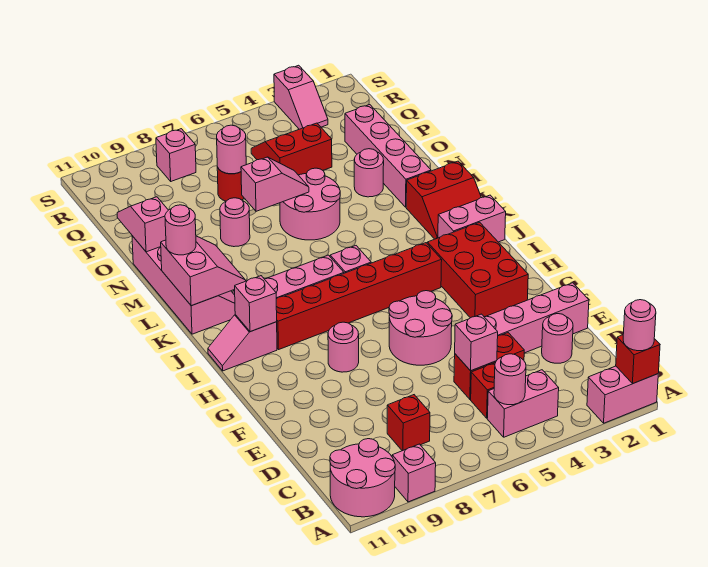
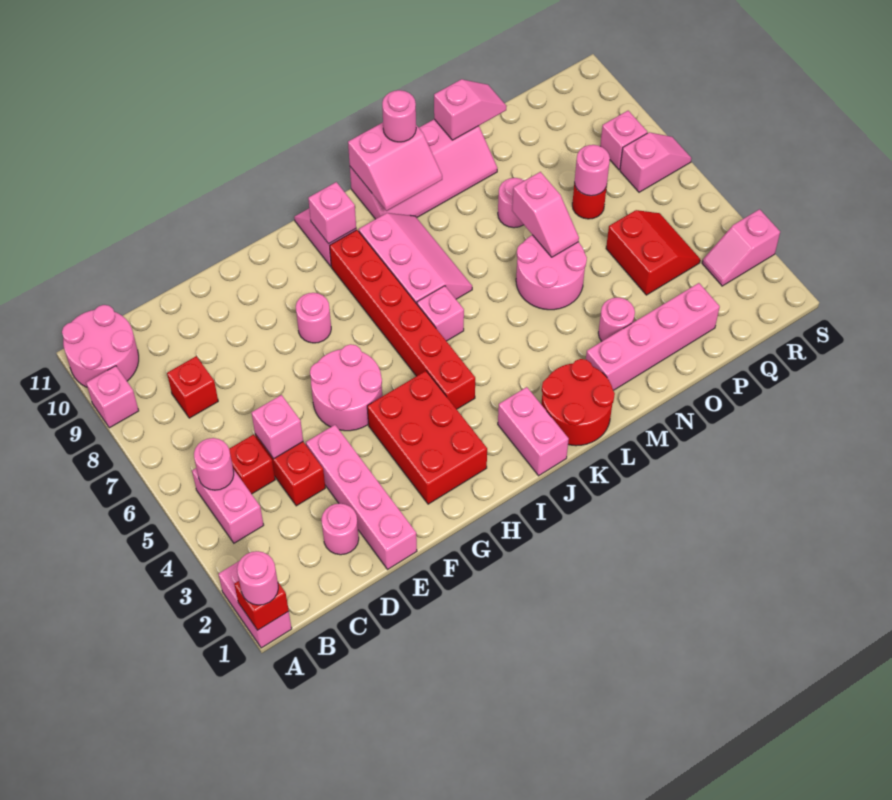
red brick G2:I3 level 1 -> red brick G2:H4 level 1
red slope K1:L2 level 1 top L -> red round brick K1:L2 level 1
none -> pink slope R7:S7 level 1 top R

